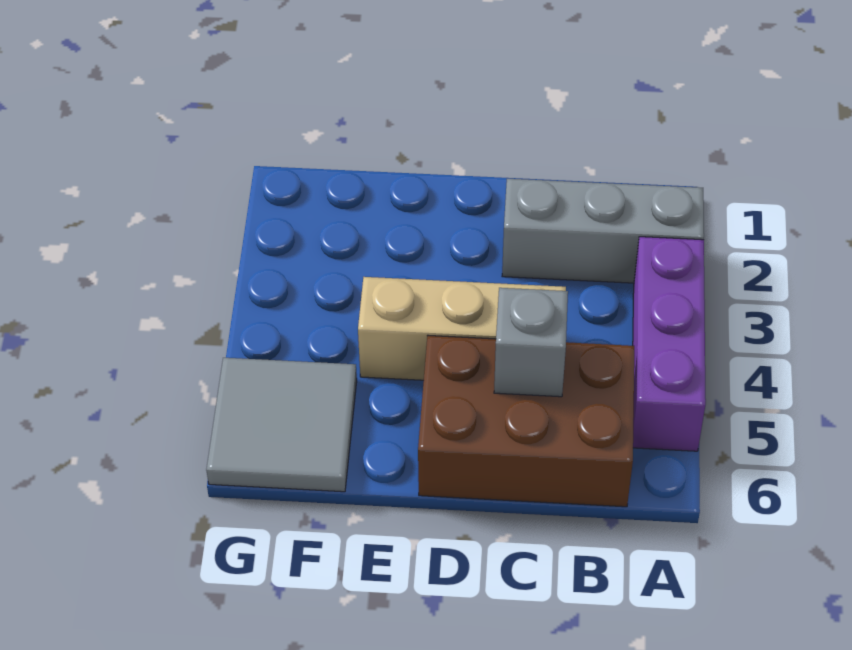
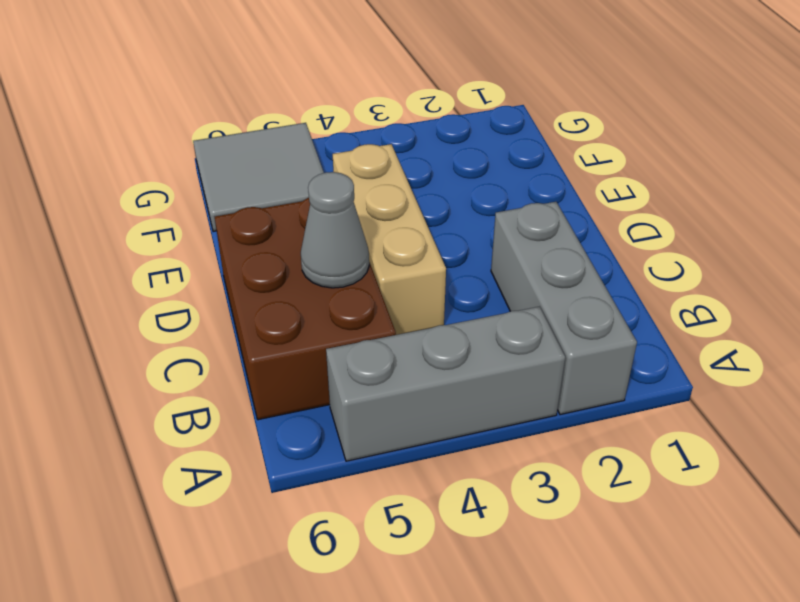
purple brick A3:A5 level 1 -> grey brick A3:A5 level 1
grey brick C5 level 2 -> grey cone C5 level 2

